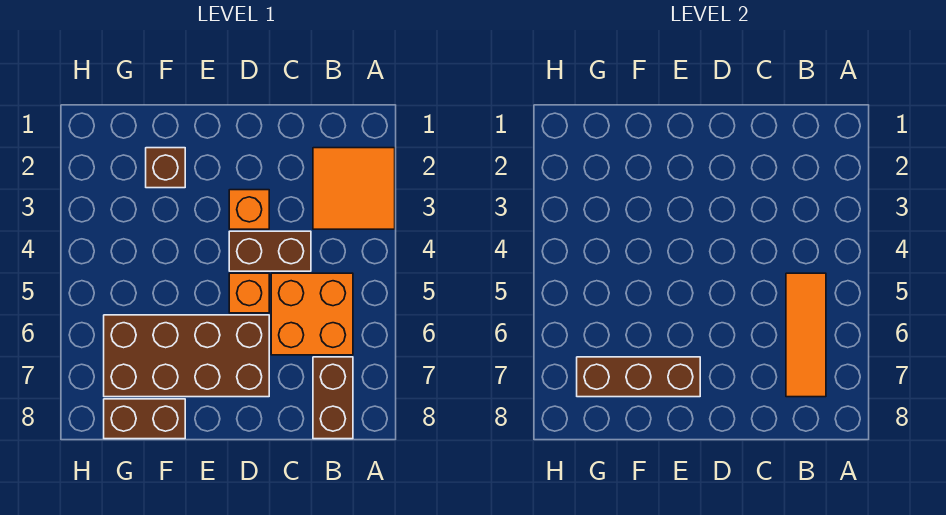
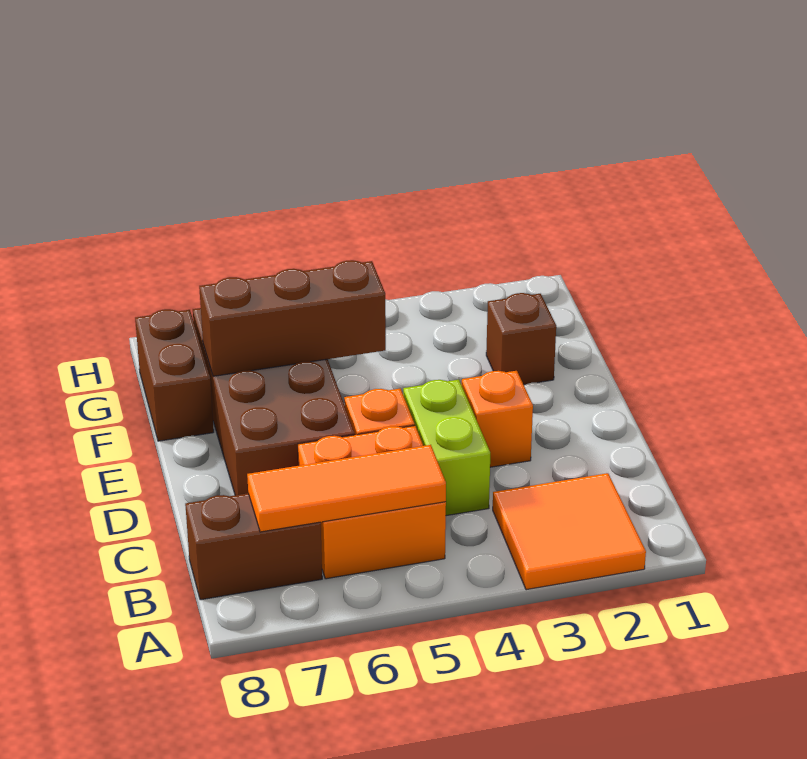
brown brick C4:D4 level 1 -> lime brick C4:D4 level 1
brown brick E7:G7 level 2 -> brown brick F5:F7 level 2

